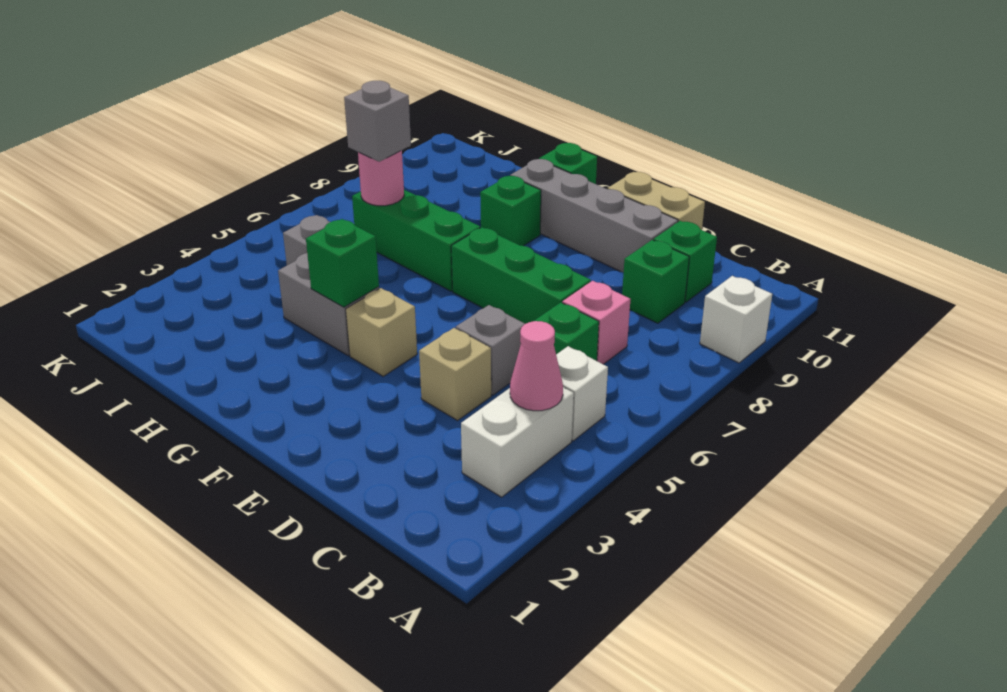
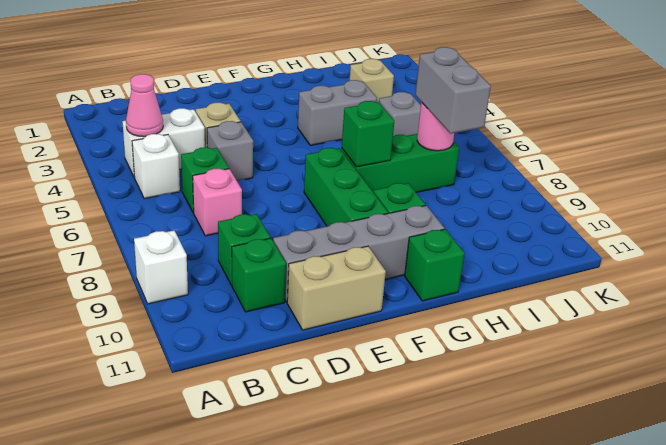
white brick B3:B4 level 1 -> white brick B4:C4 level 1
green brick D7:F7 level 1 -> green brick F7:F9 level 1
tan brick F4 level 1 -> tan brick I3 level 1
green brick G4 level 2 -> green brick G7 level 2
grey brick I7 level 3 -> grey brick I7:I8 level 3

